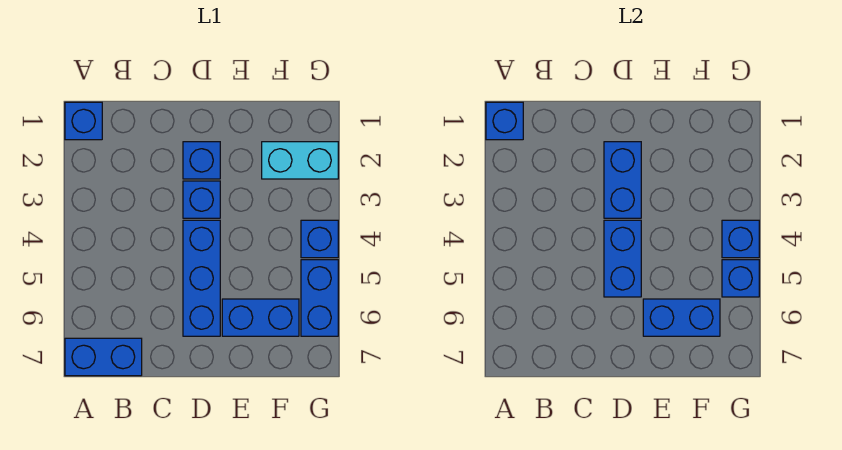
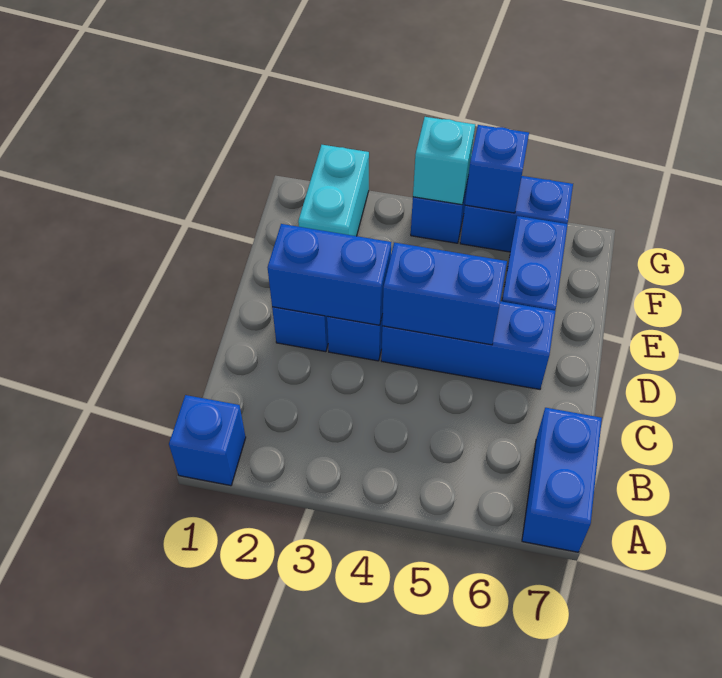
blue brick A1 level 2 -> none
blue brick E6:F6 level 2 -> none
blue brick G4 level 2 -> cyan brick G4 level 2

